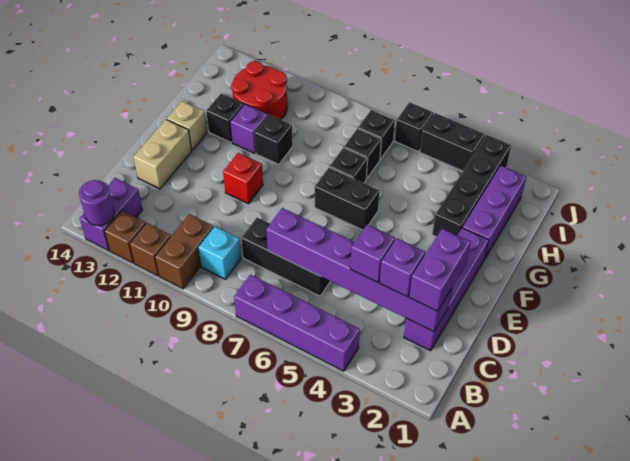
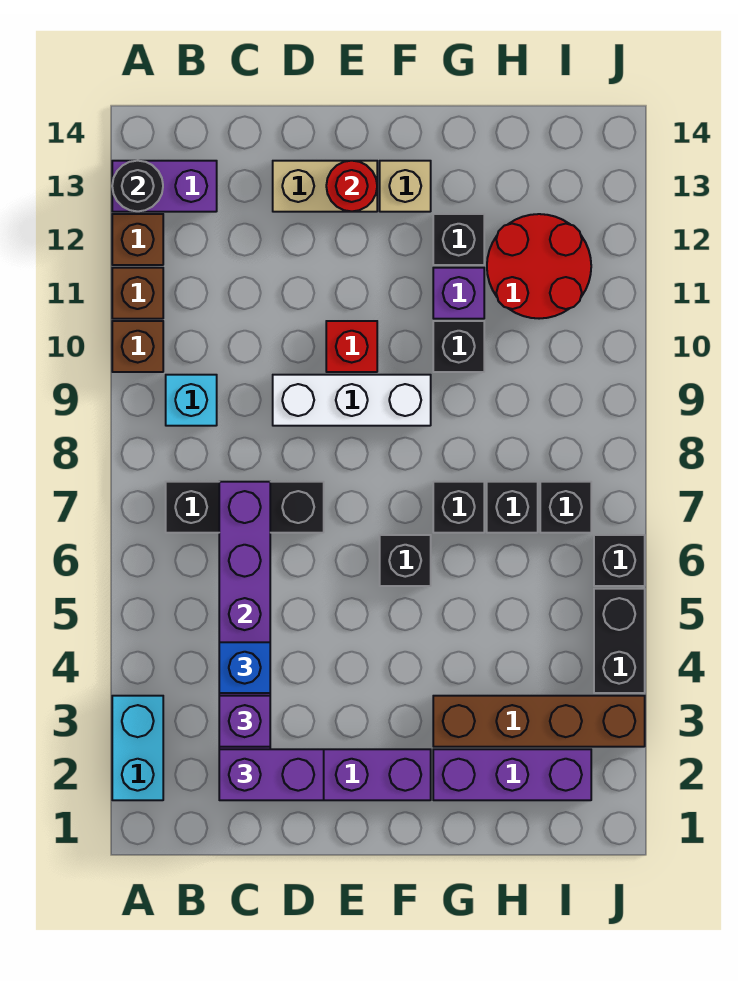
none -> cyan brick A2:A3 level 1
purple brick A4:A7 level 1 -> none
brown brick A10:B10 level 1 -> brown brick A10 level 1
purple round brick A13 level 2 -> black round brick A13 level 2
purple brick C4 level 3 -> blue brick C4 level 3
black brick C6:C8 level 1 -> black brick B7:D7 level 1
none -> white brick D9:F9 level 1
none -> red round brick E13 level 2
black brick F6:F7 level 1 -> black brick F6 level 1
black brick G3:J3 level 1 -> brown brick G3:J3 level 1

